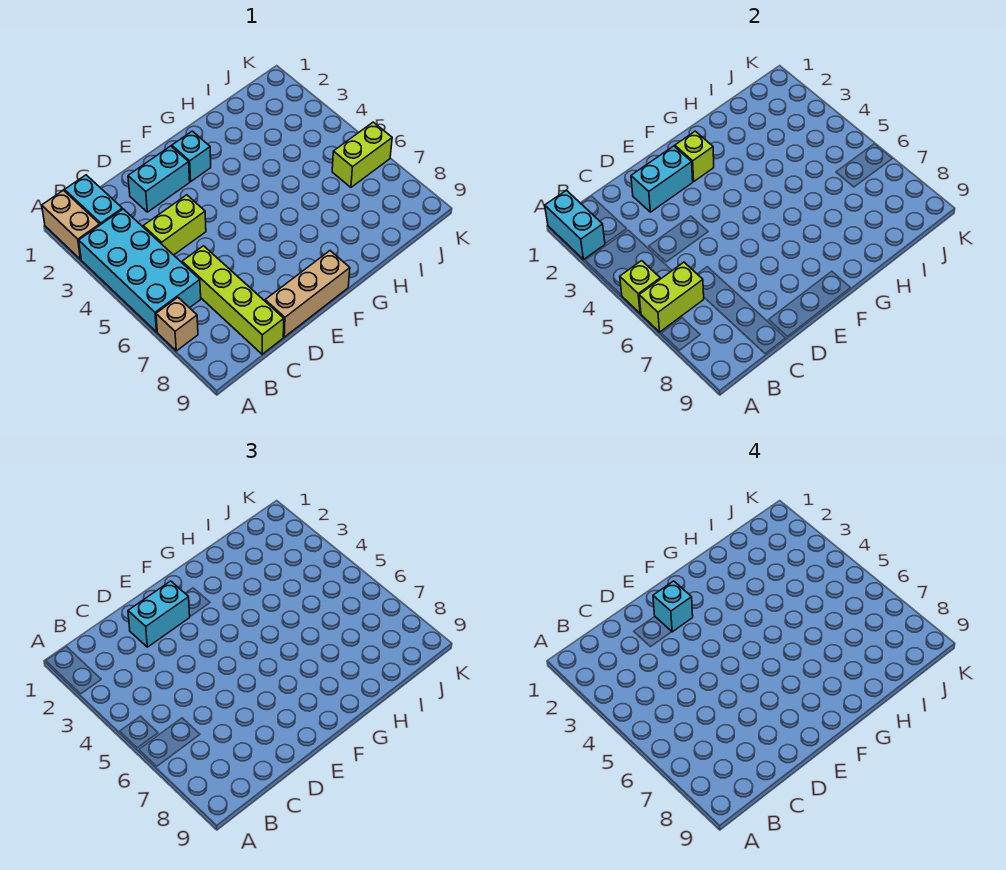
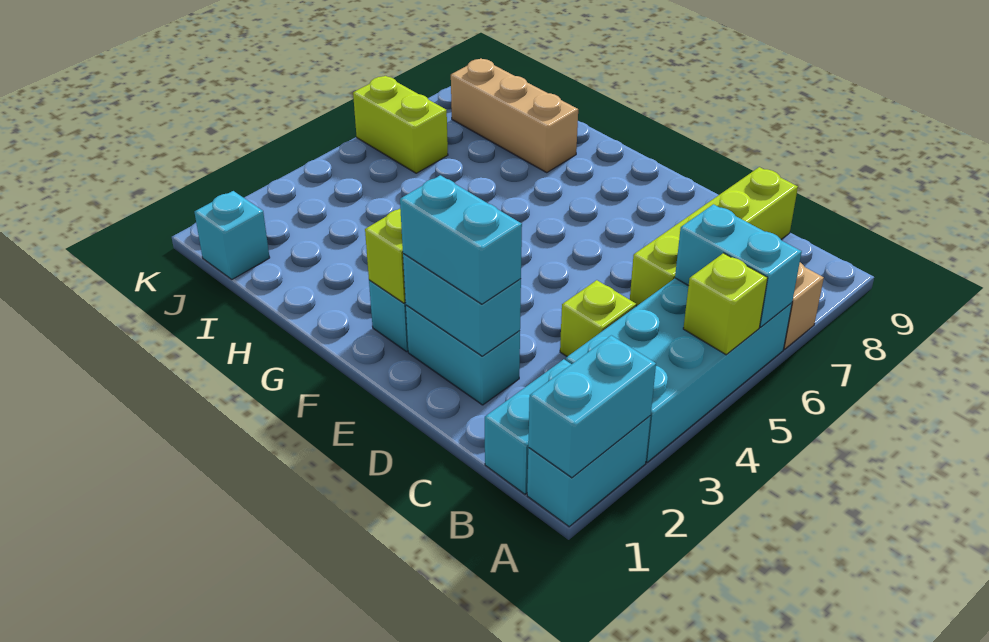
tan brick A1:A2 level 1 -> cyan brick A1:A2 level 1
lime brick A6:B6 level 2 -> cyan brick A6:B6 level 2
lime brick C4:D4 level 1 -> lime brick C4 level 1
tan brick D9:F9 level 1 -> tan brick H8:J8 level 1
cyan brick E2 level 4 -> cyan brick J1 level 1

